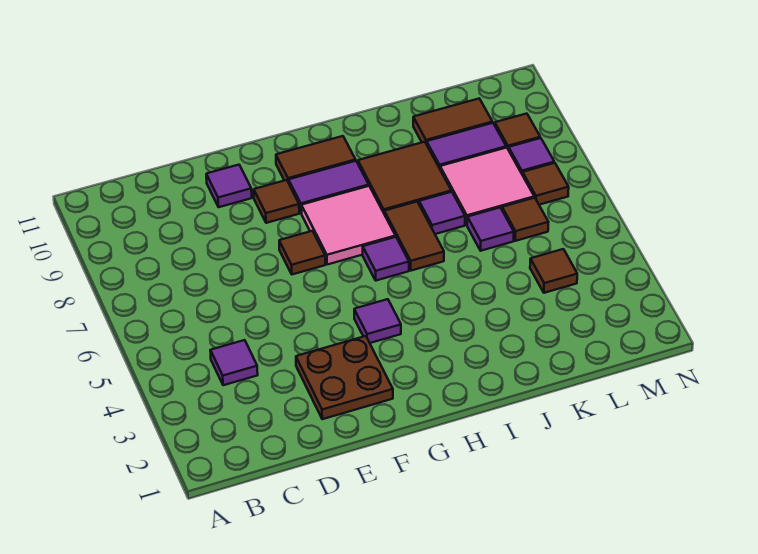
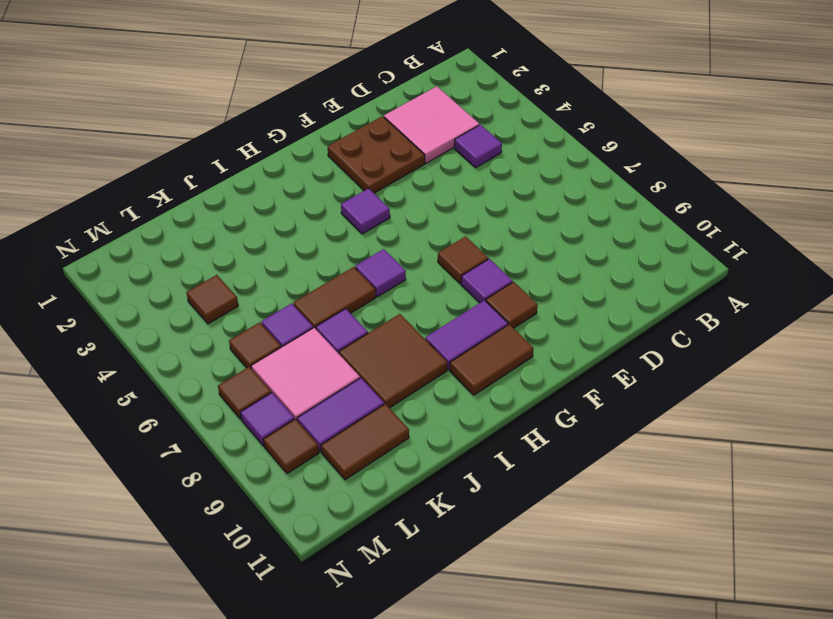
purple tile E10 level 1 -> purple tile F8 level 1
pink tile G7:H8 level 1 -> pink tile C2:D3 level 1
brown tile I6:I7 level 1 -> brown tile I6:J6 level 1

